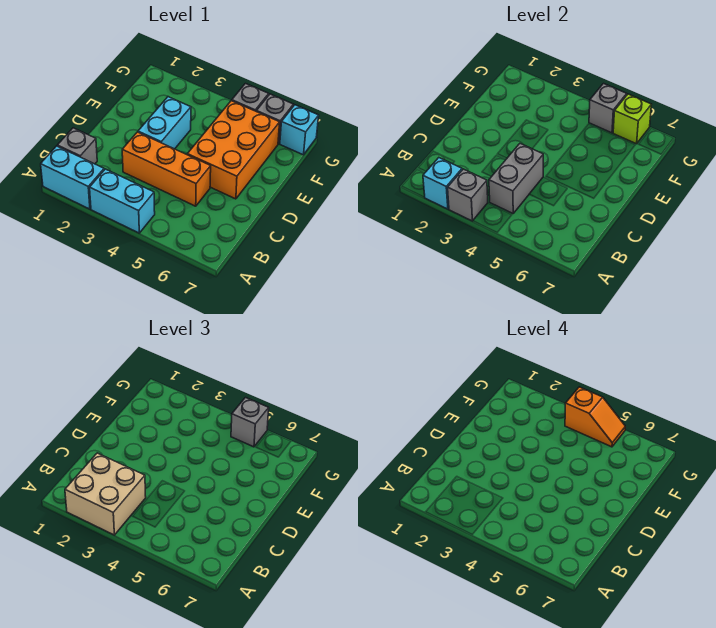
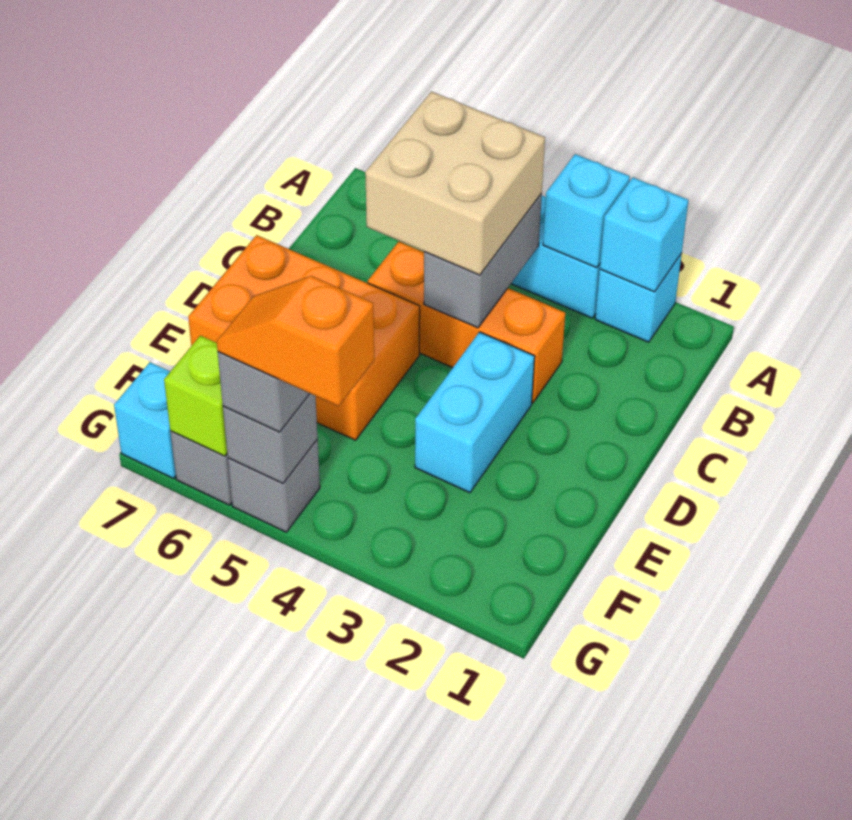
cyan brick A1:A2 level 1 -> cyan brick A2 level 1
tan brick A2:B3 level 3 -> tan brick B4:C5 level 3
grey brick A3 level 2 -> cyan brick A3 level 2
grey brick B1 level 1 -> none
orange brick D5:F6 level 1 -> orange brick D5:E7 level 1

